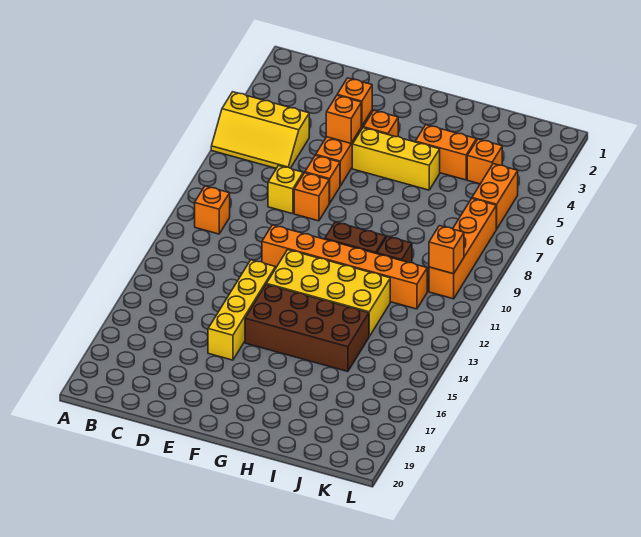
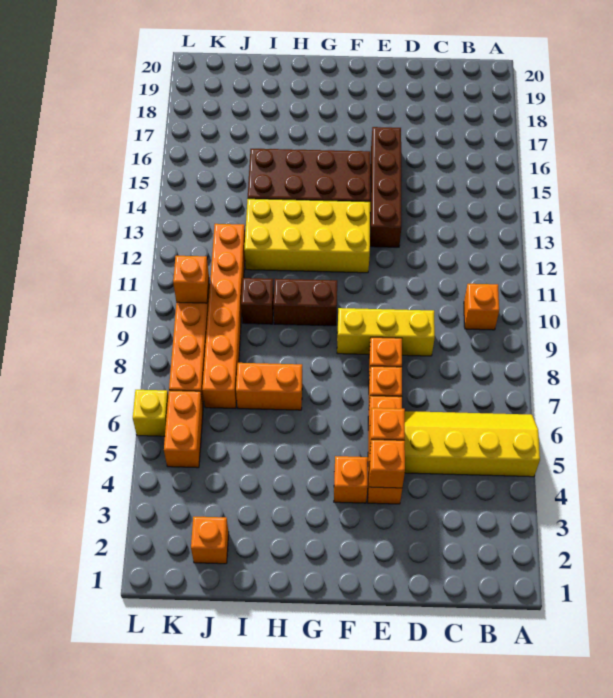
yellow slope A5:C6 level 1 top 5 -> yellow slope A5:D6 level 1 top 5
yellow brick D8 level 1 -> yellow brick L6 level 1
orange brick E11:J11 level 1 -> orange brick J7:J12 level 1
yellow brick E13:E16 level 1 -> brown brick E13:E16 level 1
yellow brick F5:H5 level 1 -> yellow brick D9:F9 level 1
orange brick H4:I4 level 1 -> orange brick H7:I7 level 1
orange brick J4 level 1 -> orange brick J2 level 1

